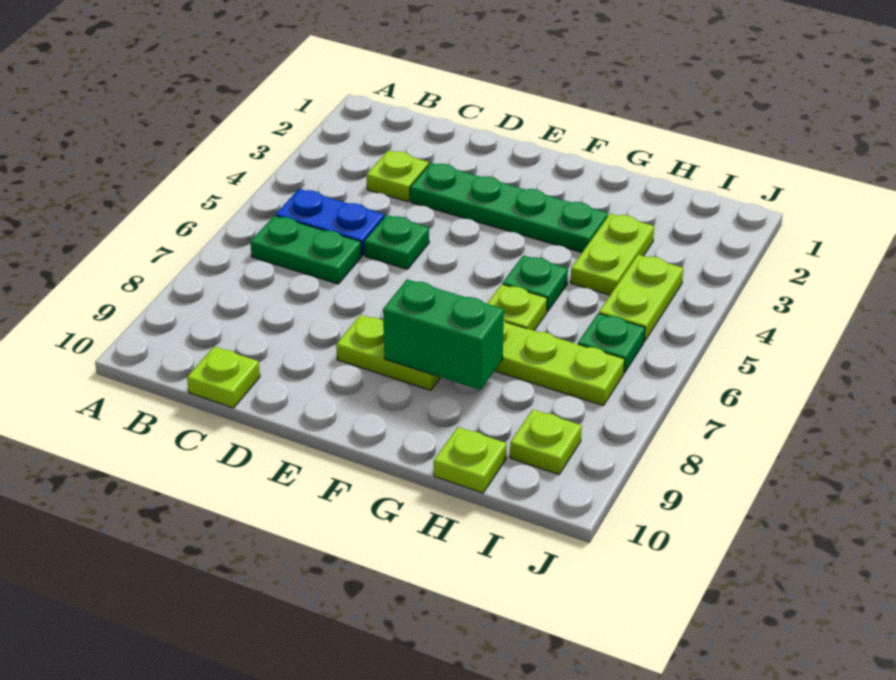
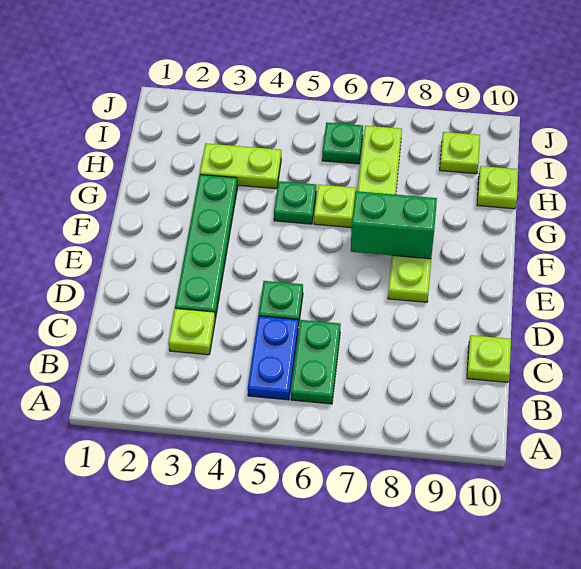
green brick F8:G8 level 2 -> green brick F7:F8 level 2
lime plate I4:I5 level 1 -> none

